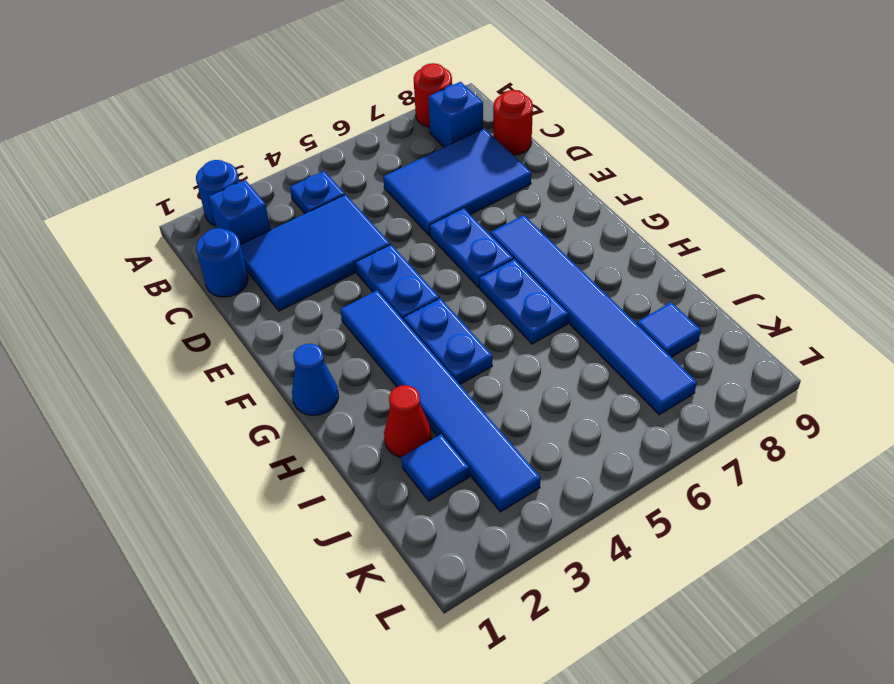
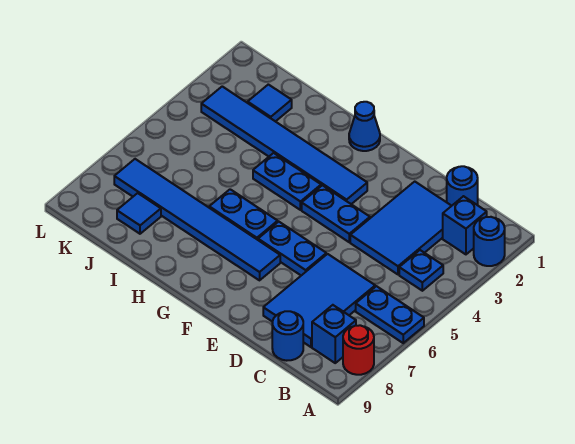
none -> blue plate A6:B6 level 1
red round brick C9 level 1 -> blue round brick C9 level 1
red cone I2 level 1 -> none

